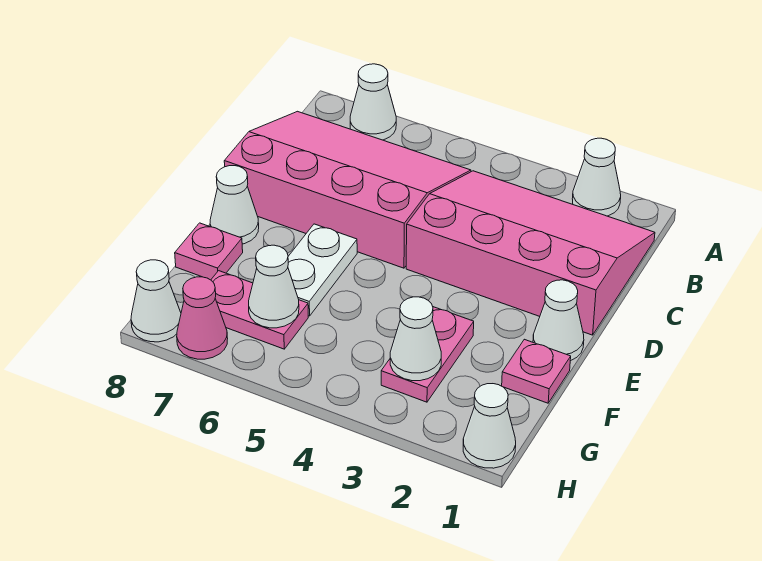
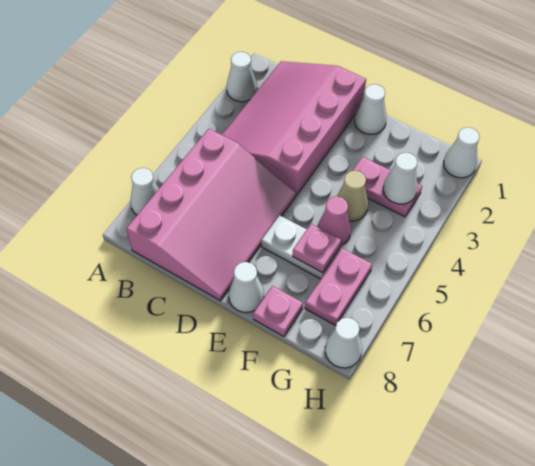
pink slope B5:D8 level 1 top D -> pink slope B5:D8 level 1 top B
pink plate F1 level 1 -> pink plate F6 level 2
none -> tan cone F4 level 1
white cone G6 level 2 -> none
pink cone H7 level 1 -> pink cone F5 level 1

